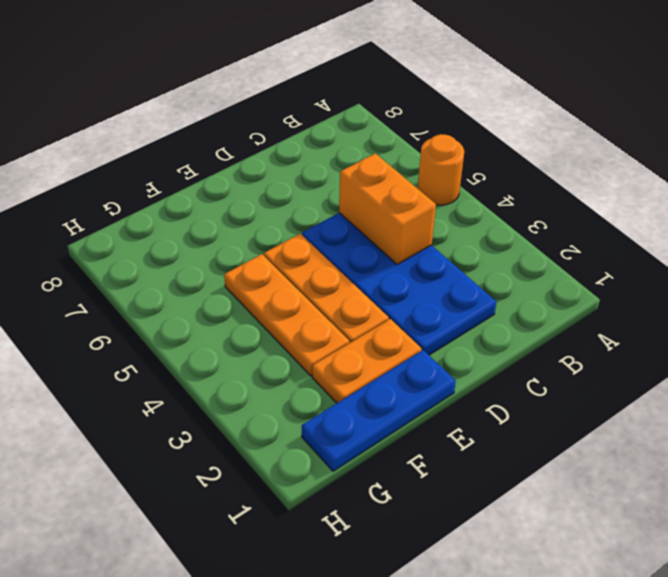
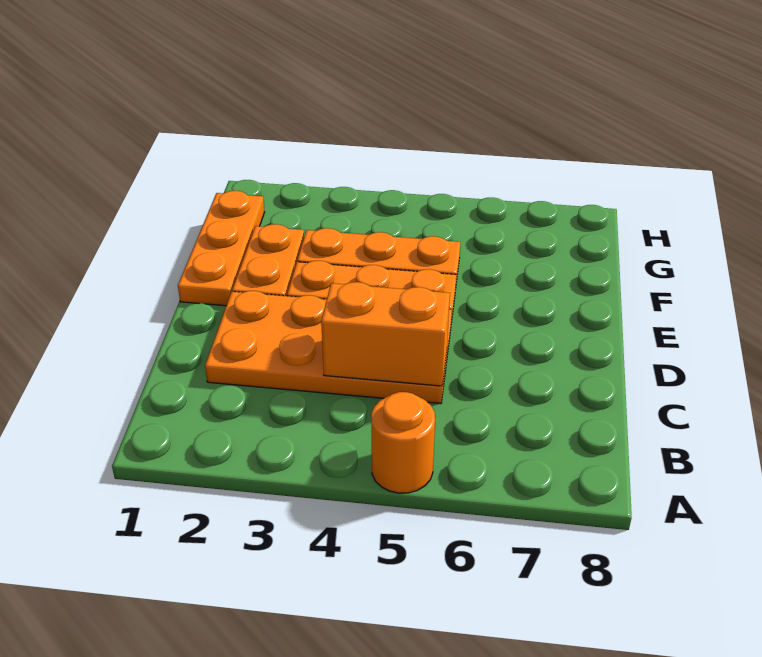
blue plate C2:D5 level 1 -> orange plate C2:D5 level 1
blue plate E1:G1 level 1 -> orange plate E1:G1 level 1

